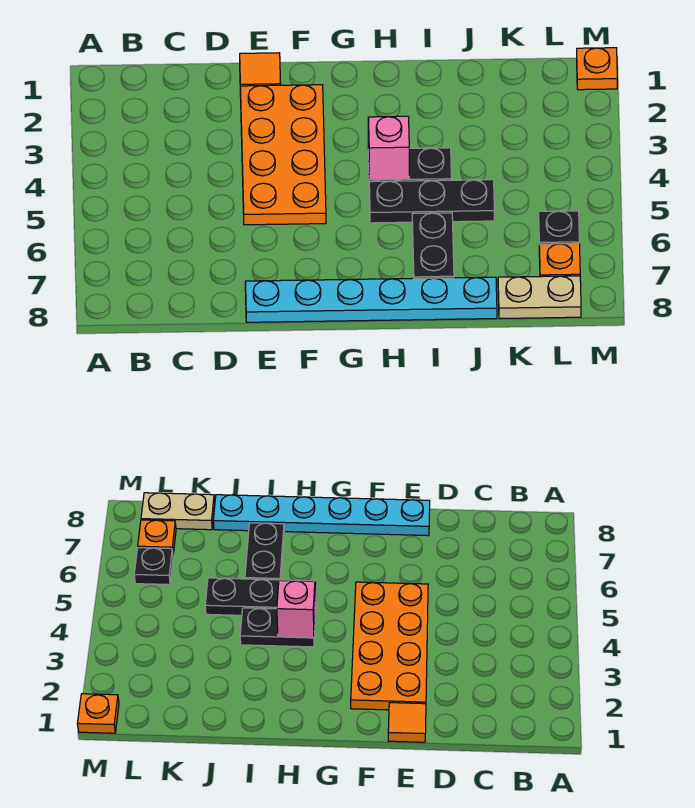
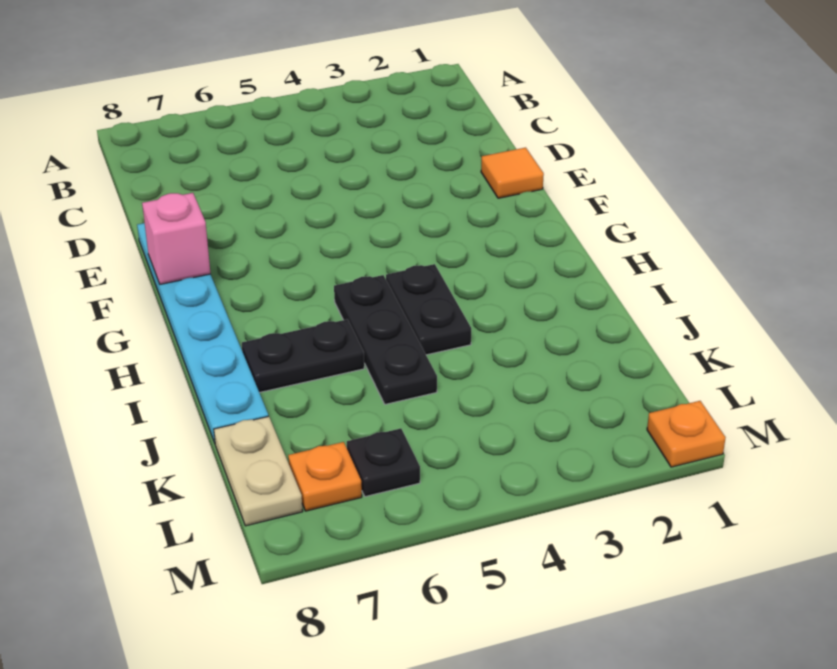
orange plate E2:F5 level 1 -> none
pink brick H4 level 2 -> pink brick F8 level 2

